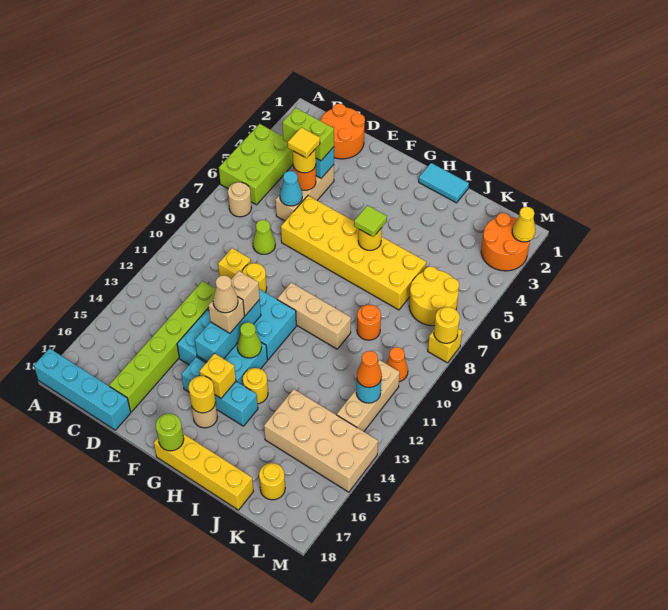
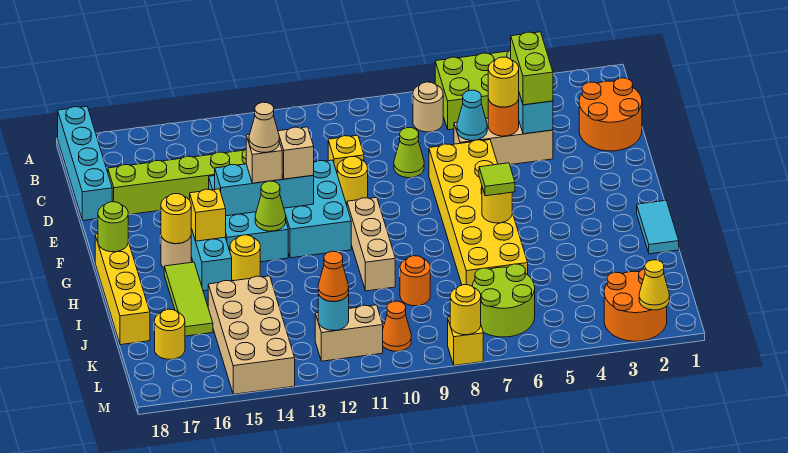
yellow tile D5 level 4 -> none
none -> lime tile H16:J16 level 1
yellow round brick K6:L7 level 1 -> lime round brick K6:L7 level 1
tan brick L11:L13 level 1 -> tan brick L11:L12 level 1

